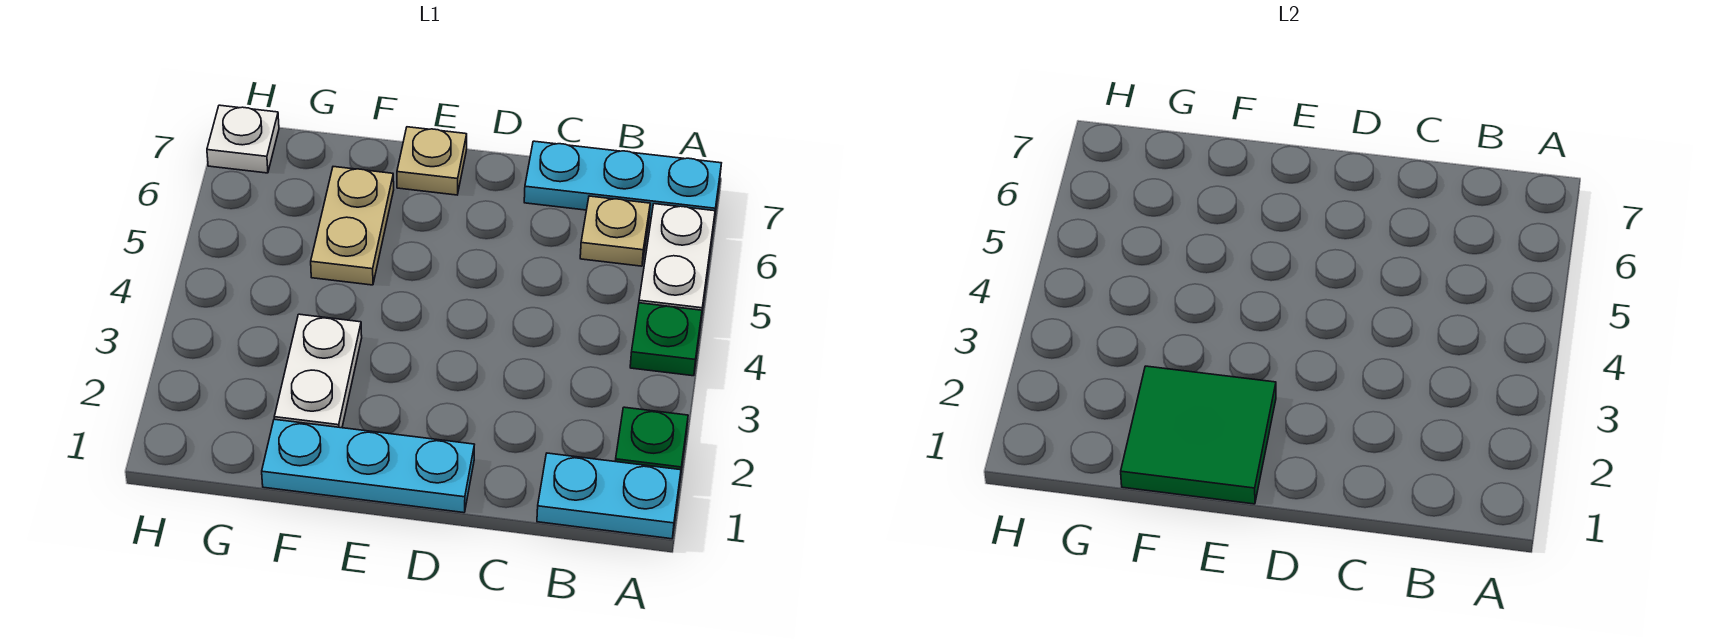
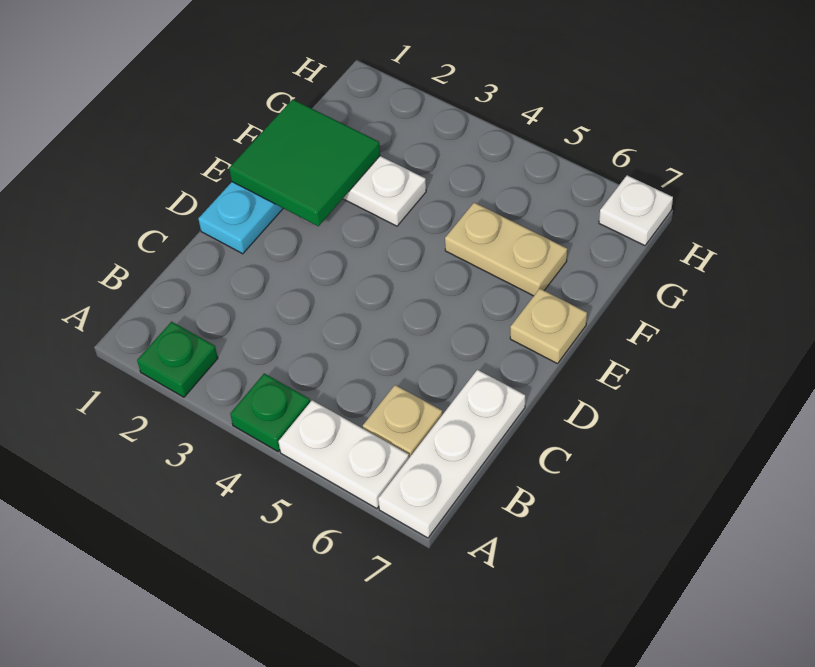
cyan plate A1:B1 level 1 -> none
cyan plate A7:C7 level 1 -> white plate A7:C7 level 1

